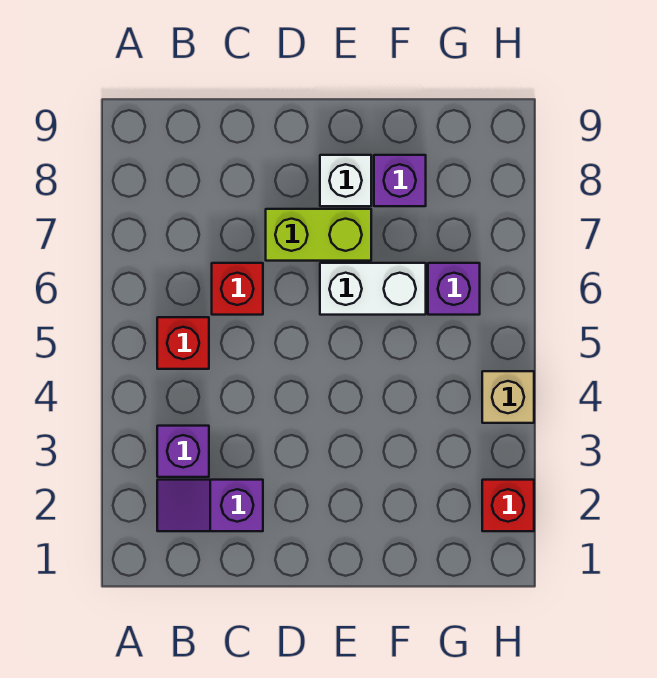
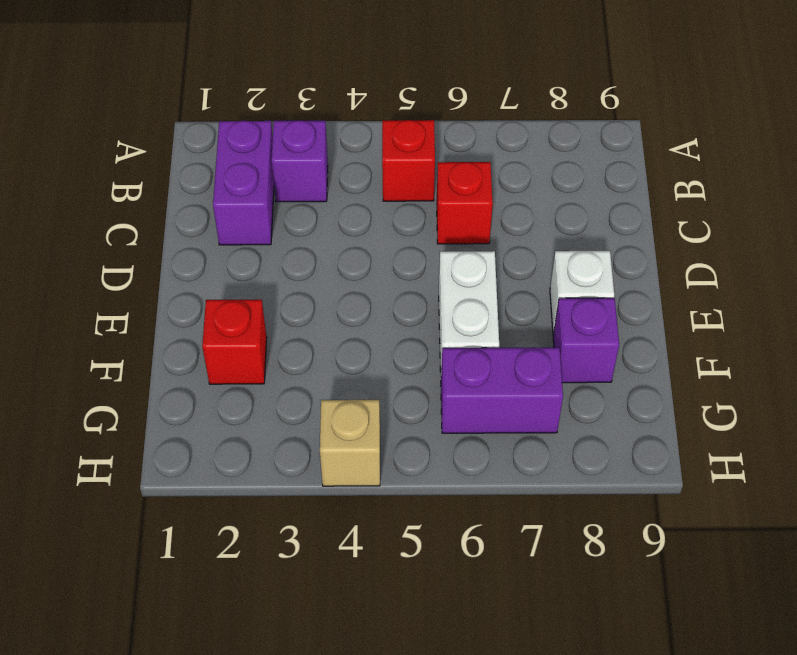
purple slope B2:C2 level 1 top C -> purple brick B2:C2 level 1
lime brick D7:E7 level 1 -> none
purple brick G6 level 1 -> purple brick G6:G7 level 1
red brick H2 level 1 -> red brick F2 level 1

